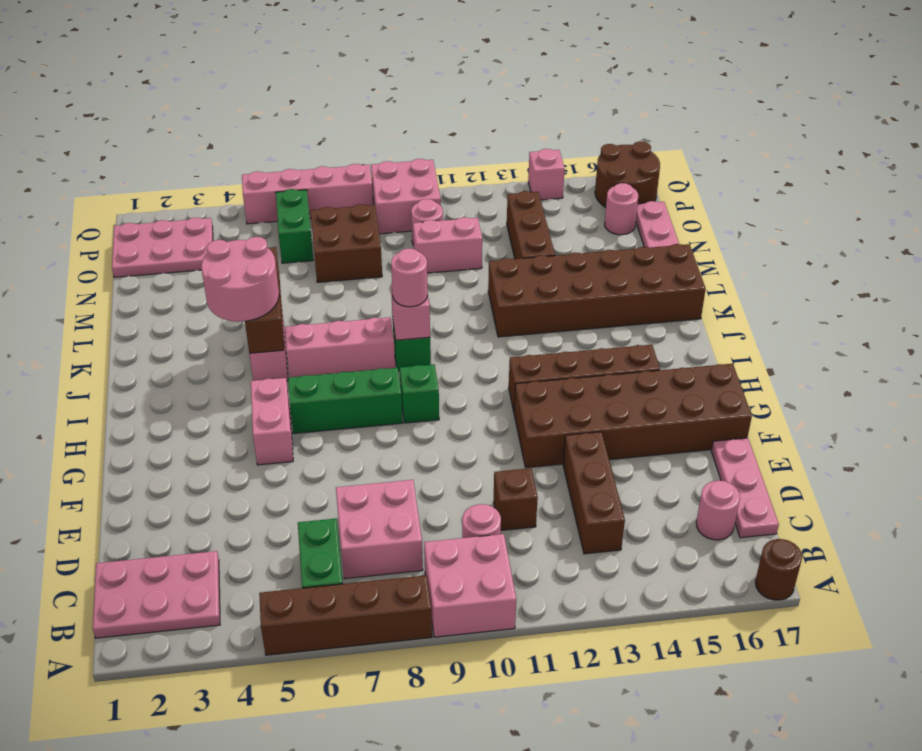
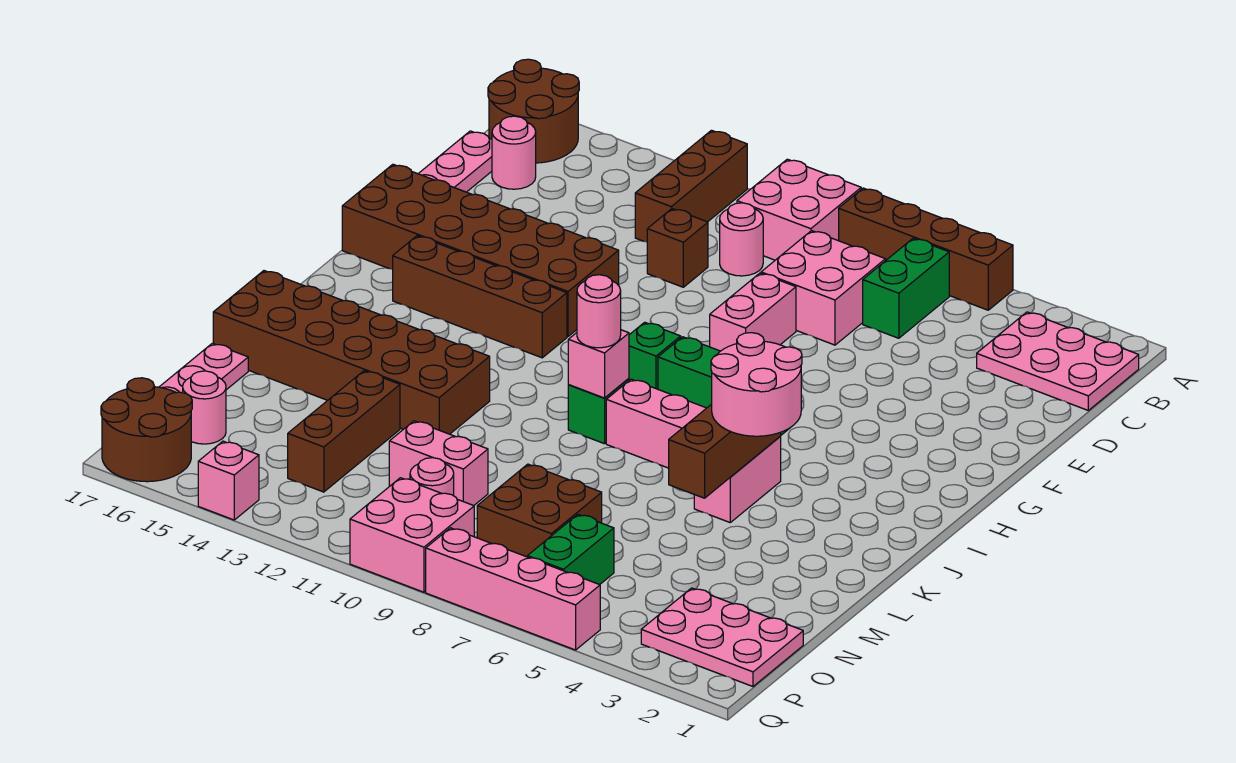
brown round brick A17 level 1 -> brown round brick A16:B17 level 1
brown brick C13:E13 level 1 -> brown brick A12:C12 level 1
pink brick G5:H5 level 1 -> pink brick E8:F8 level 1

